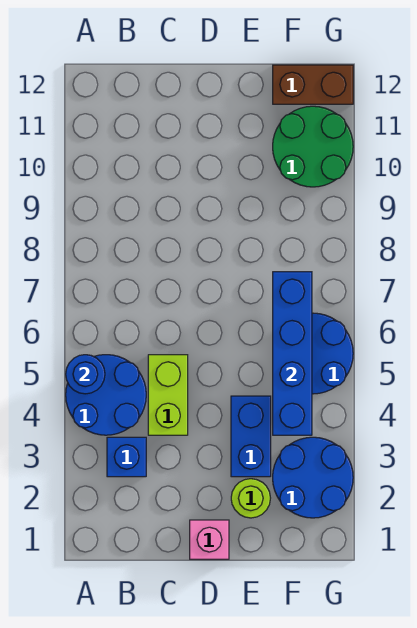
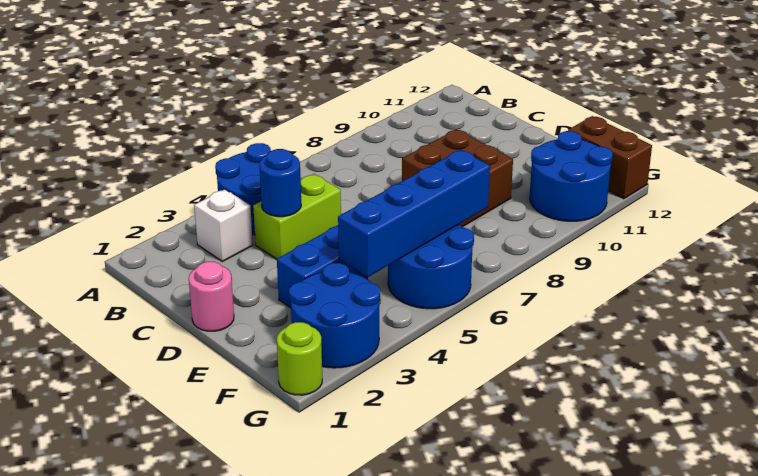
blue round brick A5 level 2 -> blue round brick C4 level 2
blue brick B3 level 1 -> white brick B3 level 1
pink brick D1 level 1 -> pink round brick D1 level 1
none -> brown brick D8:E9 level 1
lime round brick E2 level 1 -> lime round brick G1 level 1
green round brick F10:G11 level 1 -> blue round brick F10:G11 level 1

